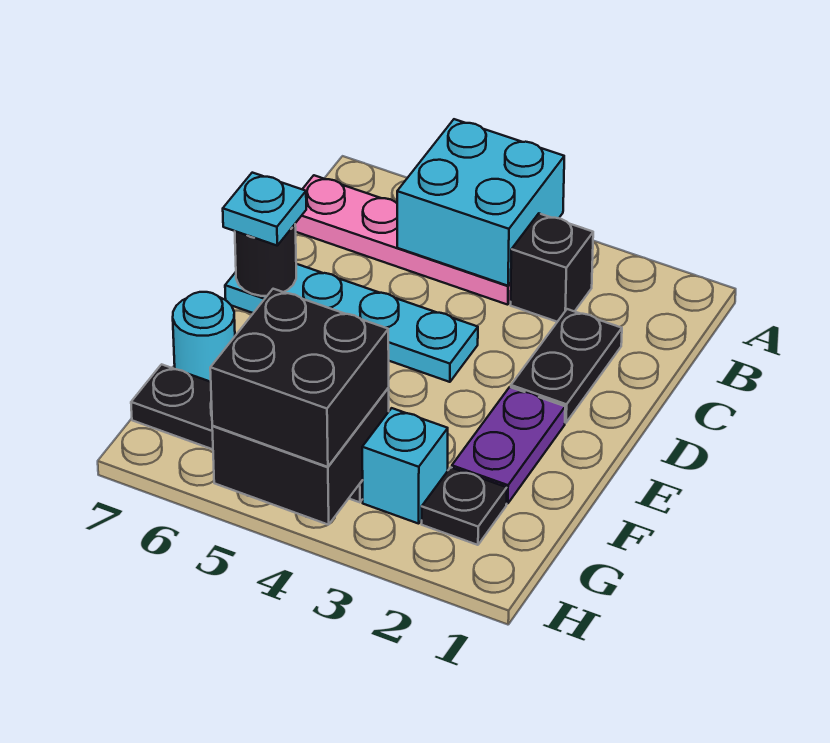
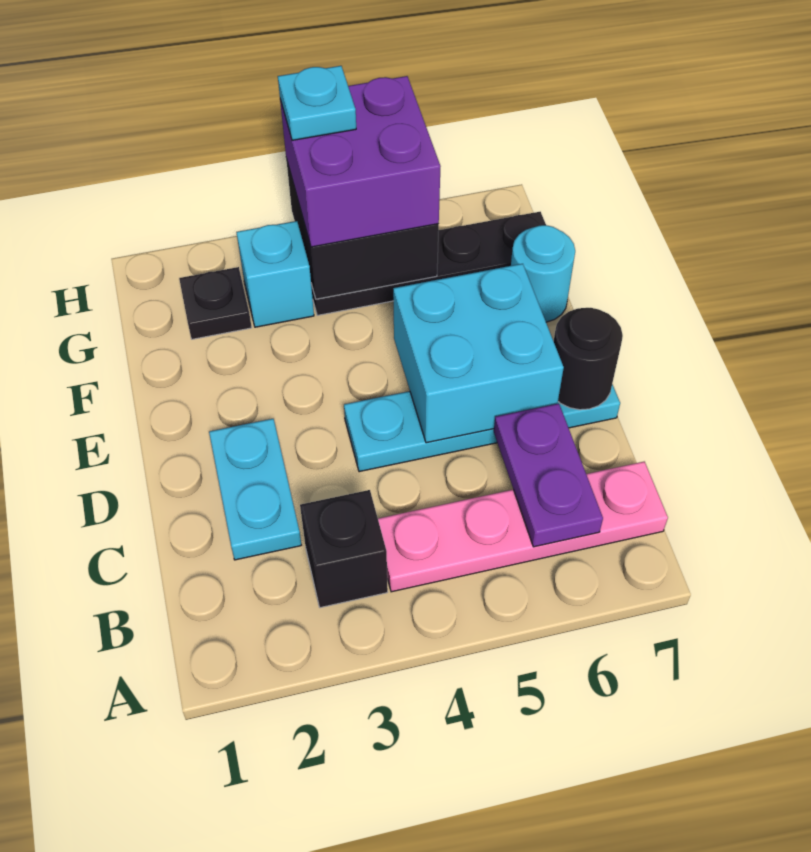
cyan brick A4:B5 level 2 -> cyan brick D5:E6 level 2
black plate C2:D2 level 1 -> cyan plate C2:D2 level 1
cyan plate D7 level 3 -> cyan plate H4 level 4
purple plate E2:F2 level 1 -> purple plate B6:C6 level 2
black brick G4:H5 level 3 -> purple brick G4:H5 level 3

